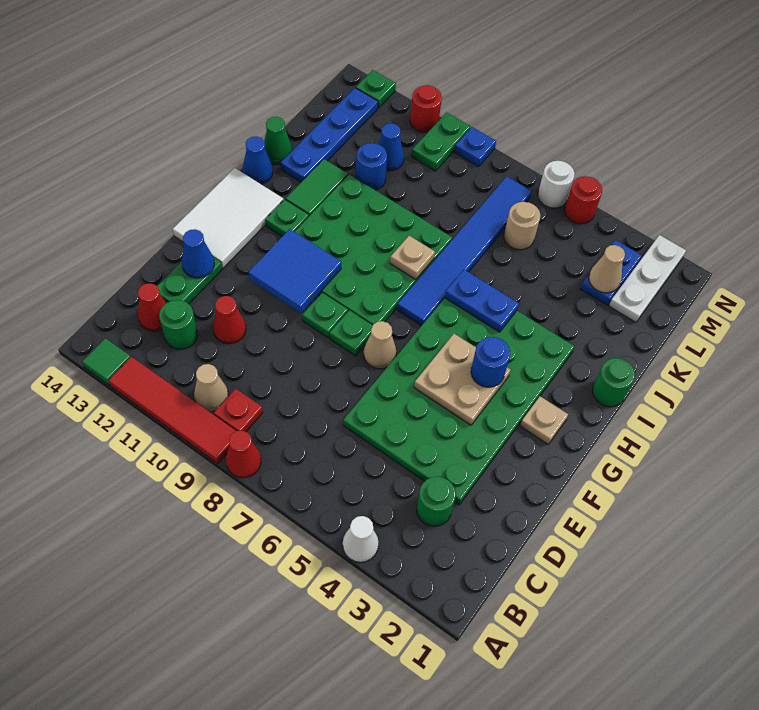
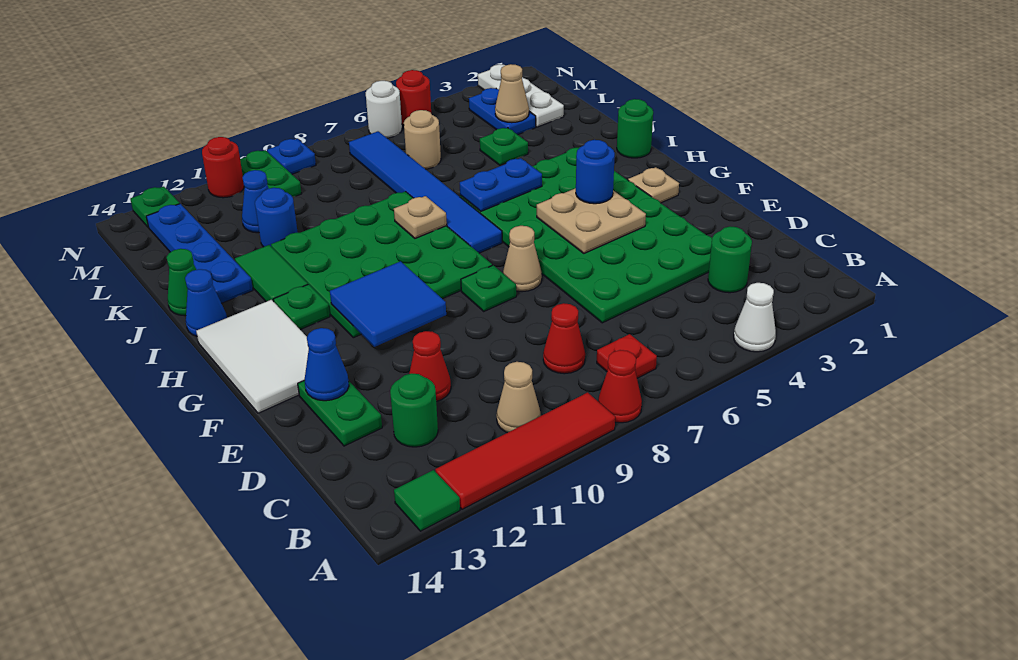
red plate B9 level 1 -> red plate B7 level 1
red cone C13 level 1 -> red cone C8 level 1
green plate F9 level 1 -> green plate K4 level 1

